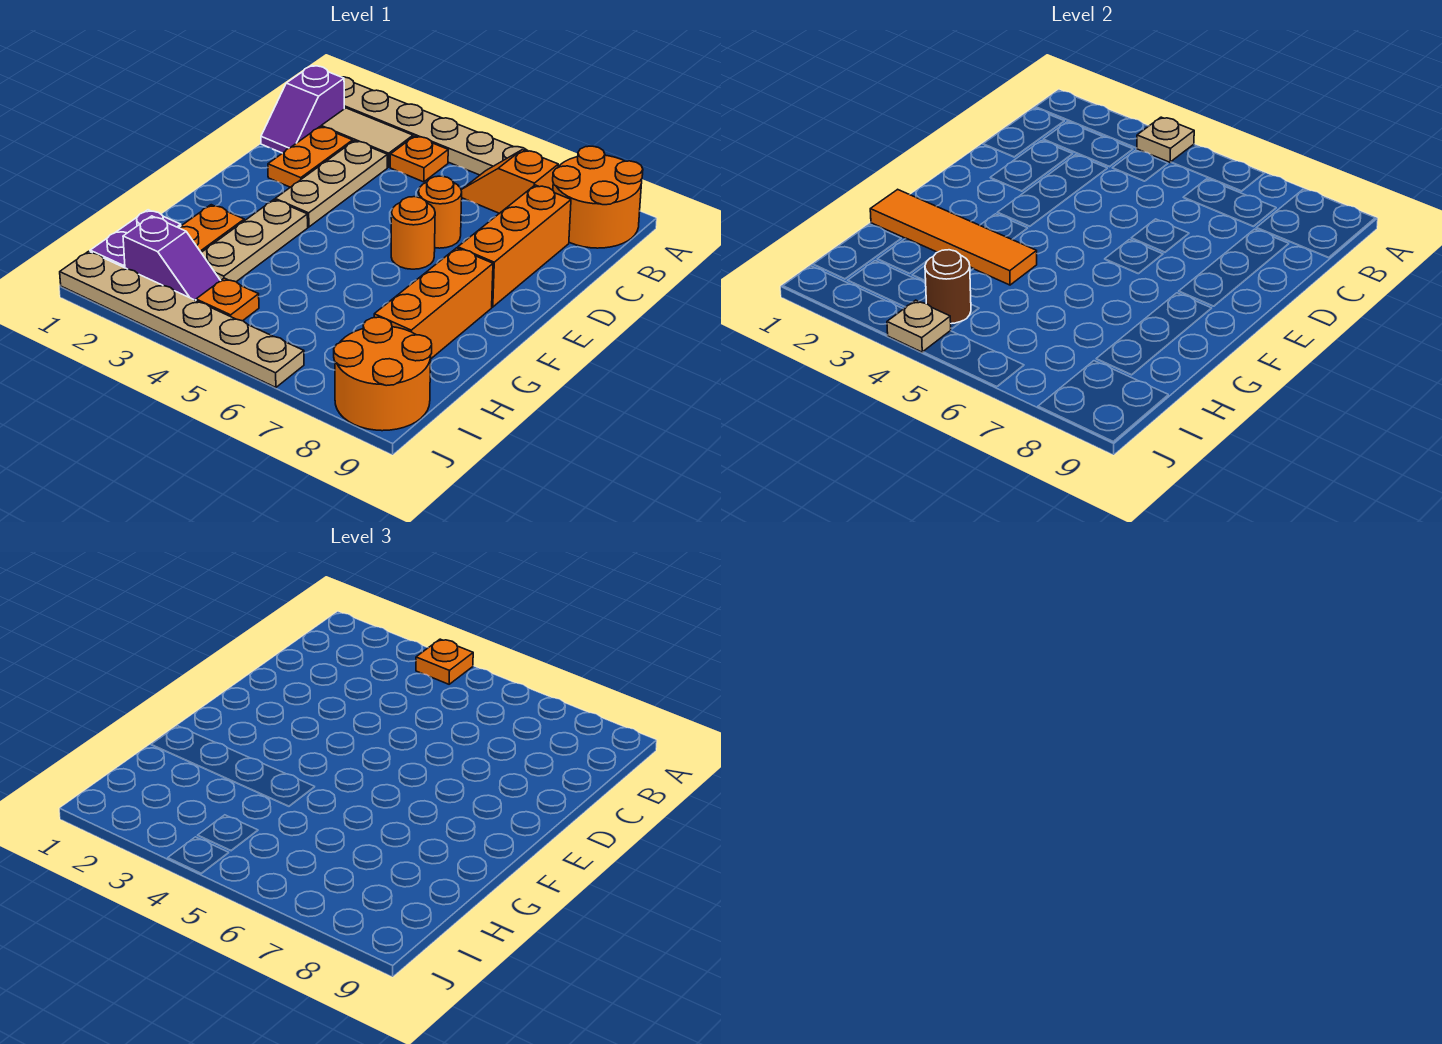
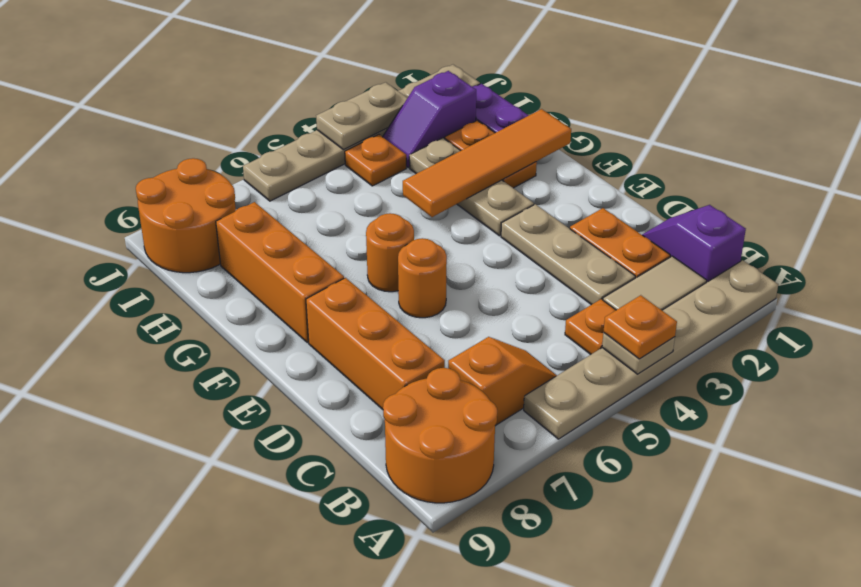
orange round brick D6 level 1 -> orange round brick F6 level 1
brown round brick I4 level 2 -> none
tan plate J4 level 2 -> tan plate J3:J4 level 2

